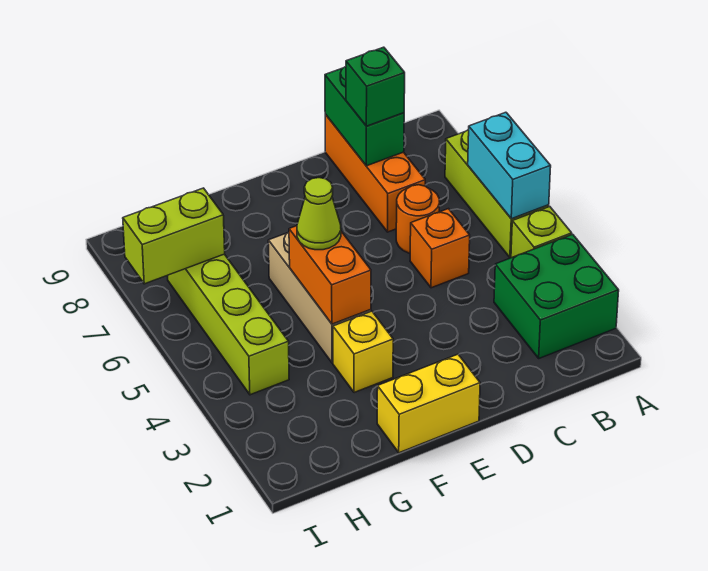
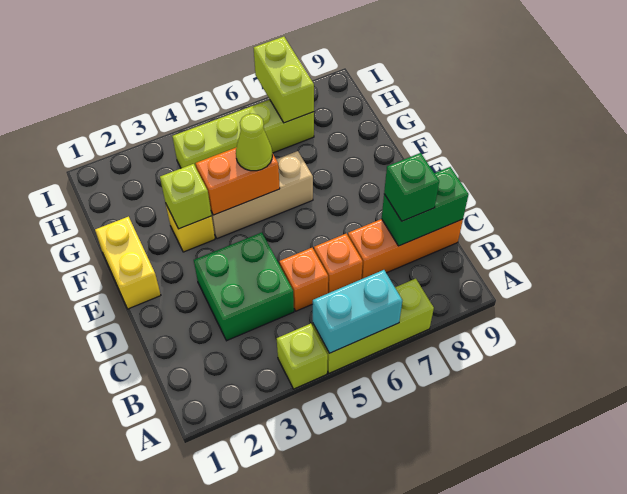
green brick A2:B3 level 1 -> green brick C3:D4 level 1
orange round brick C6 level 1 -> orange brick C6 level 1
none -> lime brick F3 level 2

